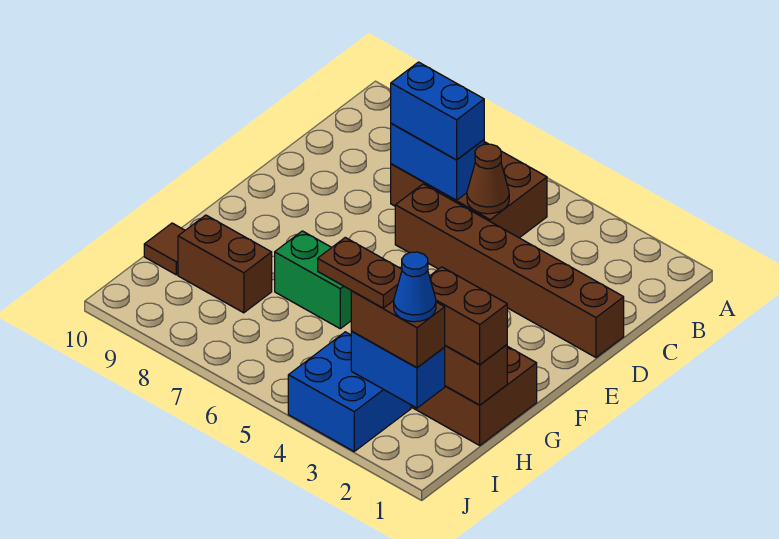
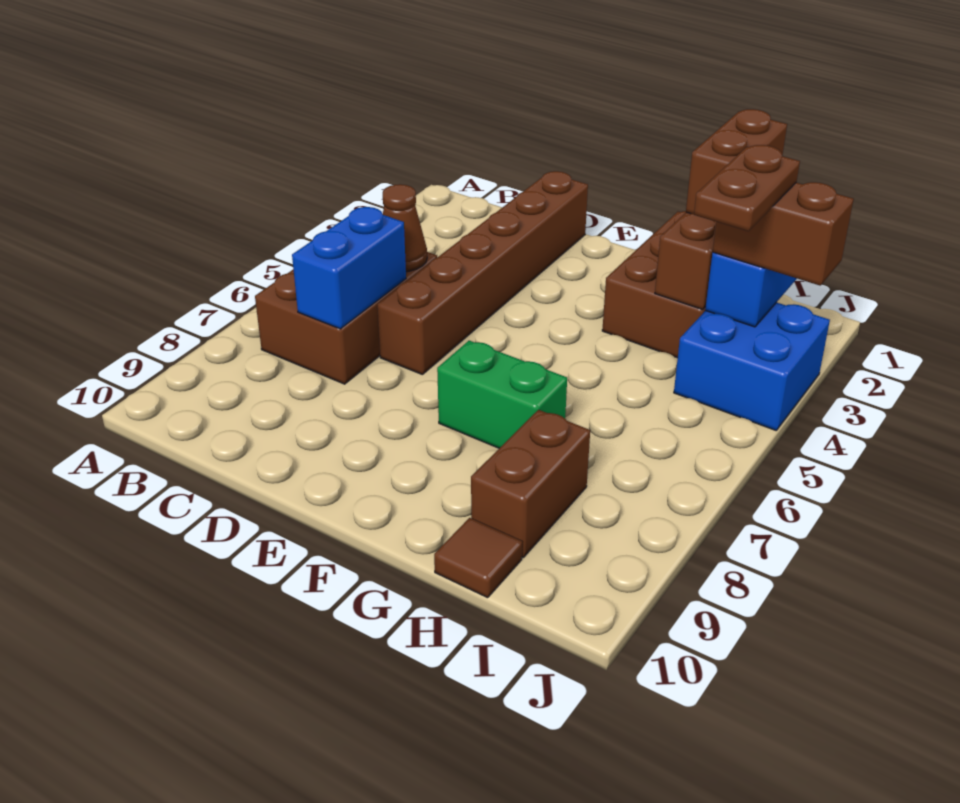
blue brick C6:C7 level 3 -> none
green brick G6:G7 level 1 -> green brick F7:G7 level 1
brown brick I2:I3 level 3 -> brown brick I3:J3 level 3
blue cone I2 level 4 -> none

